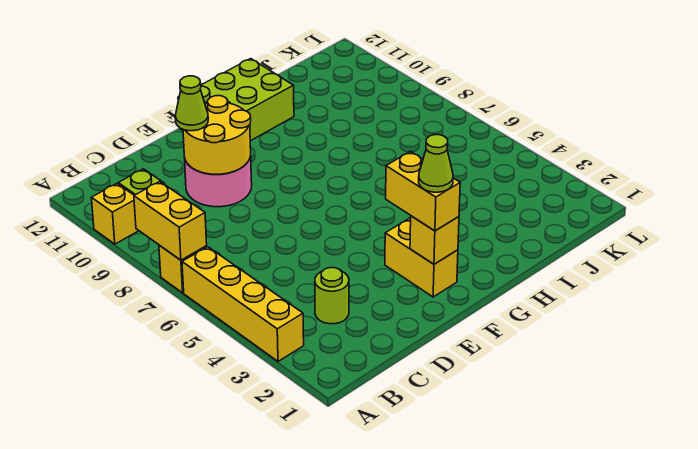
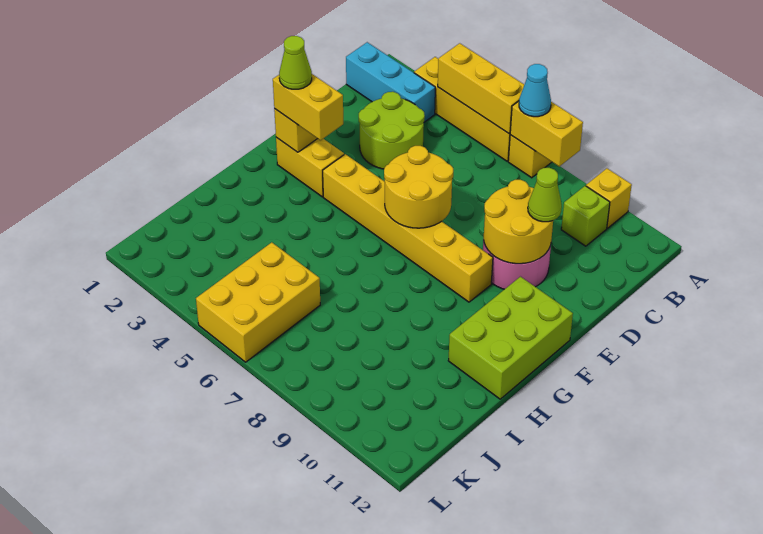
none -> yellow brick A4:A6 level 2
none -> cyan cone A7 level 3
none -> cyan brick B1:B3 level 1
lime round brick C3 level 1 -> lime round brick C3:D4 level 1
none -> yellow round brick E6:F7 level 2
none -> yellow brick F4:F9 level 1
none -> yellow brick J5:L6 level 1

